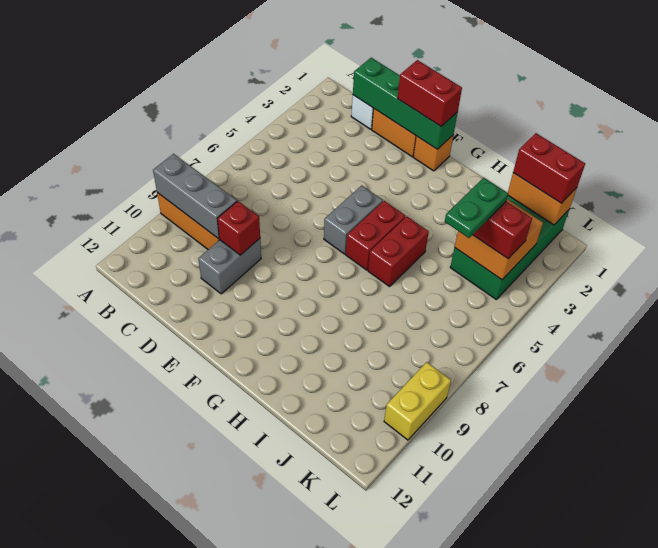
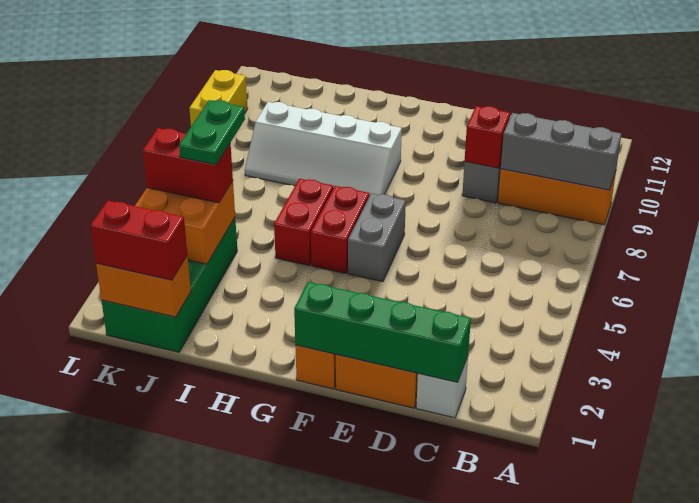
red brick E1:F1 level 3 -> none
none -> white slope G8:J9 level 1 top 9

